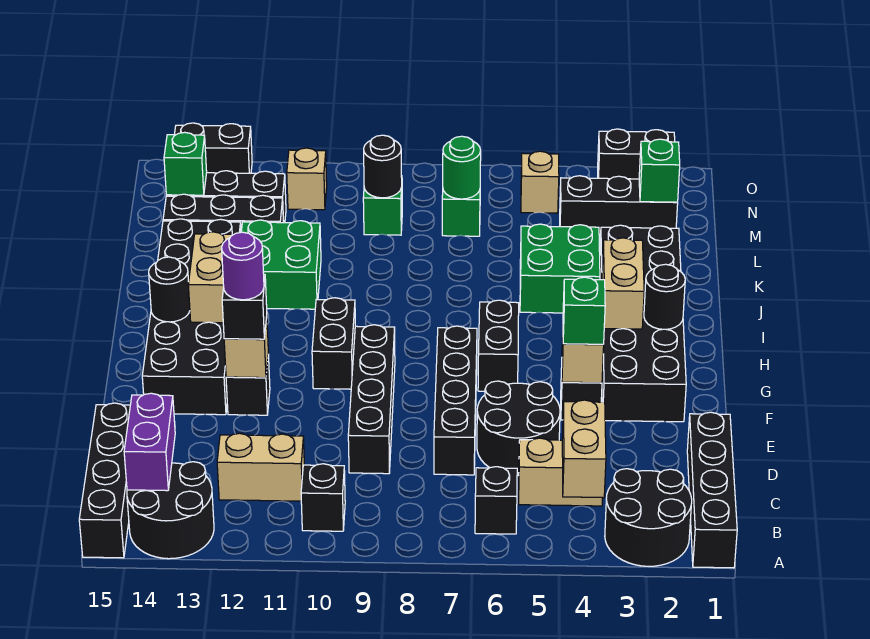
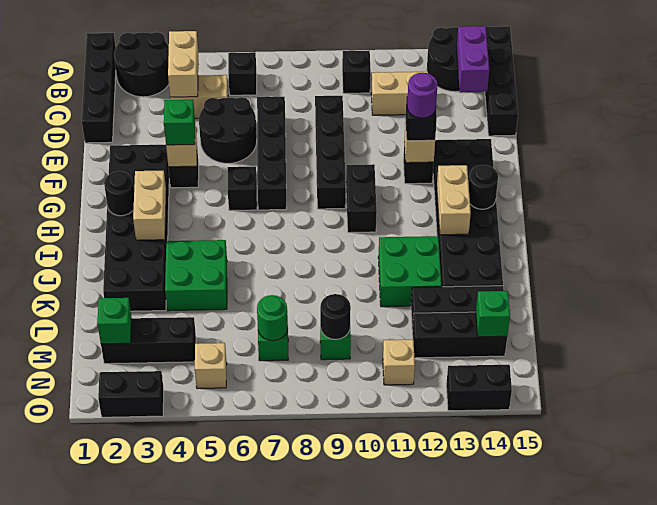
black brick G6:H6 level 1 -> black brick G6 level 1

